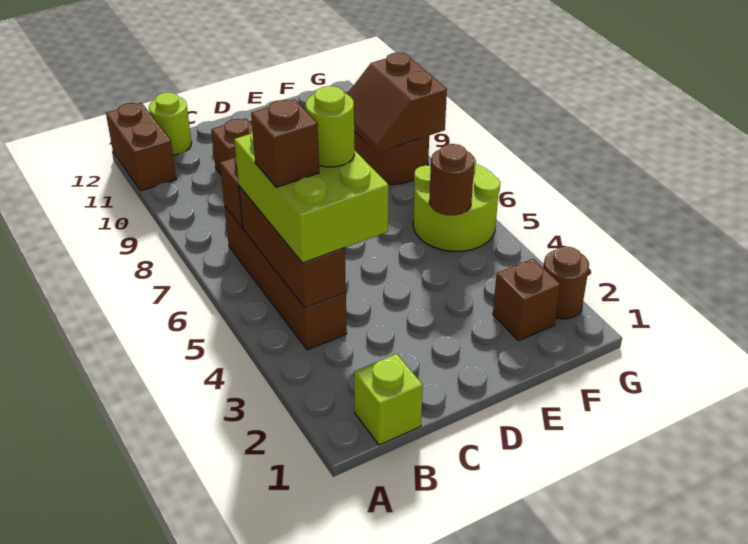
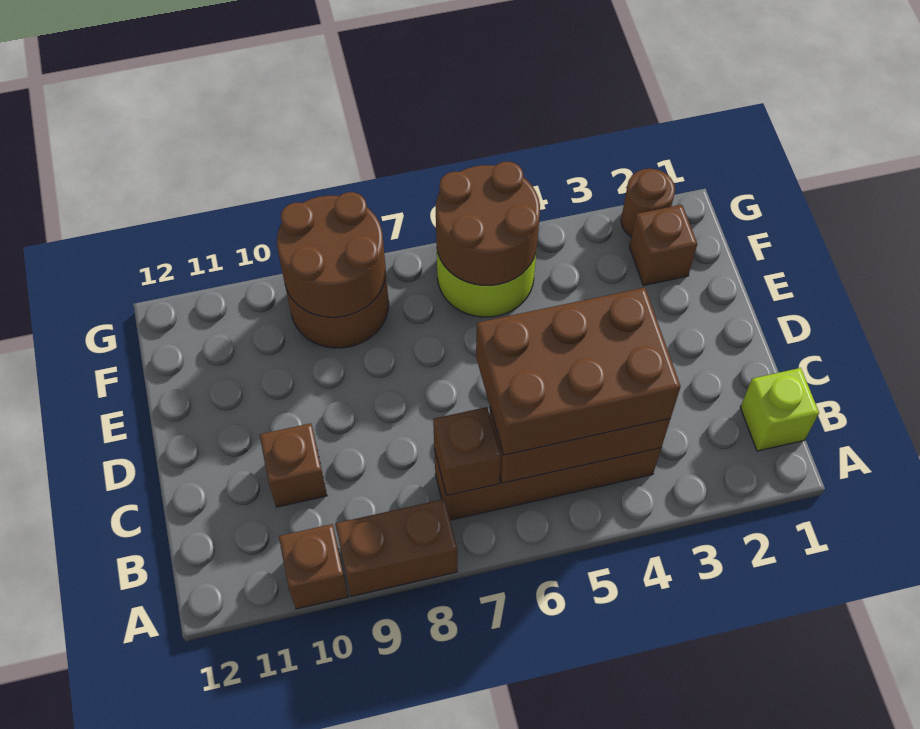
brown brick A11:A12 level 1 -> brown brick A8:A9 level 1
lime brick B4:C6 level 3 -> brown brick B4:C6 level 3
brown brick B5 level 4 -> brown brick A10 level 1
lime round brick B12 level 1 -> none
lime round brick C5 level 4 -> none
brown round brick F5 level 2 -> brown round brick F5:G6 level 2
brown slope F8:G9 level 2 top G -> brown round brick F8:G9 level 2

